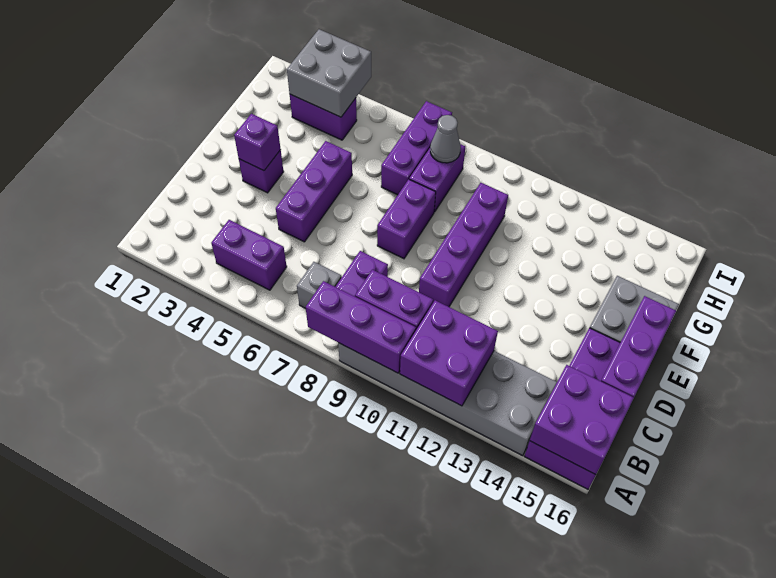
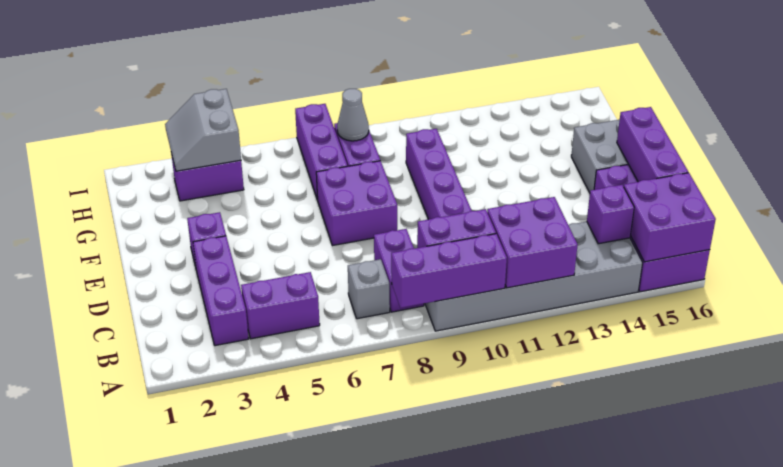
purple brick D5:F5 level 1 -> purple brick B3:D3 level 1
purple brick E3 level 2 -> purple brick B14 level 2
purple brick E8:F8 level 1 -> purple brick E7:F8 level 1
grey brick H3:I4 level 2 -> grey slope H3:I4 level 2 top 4

